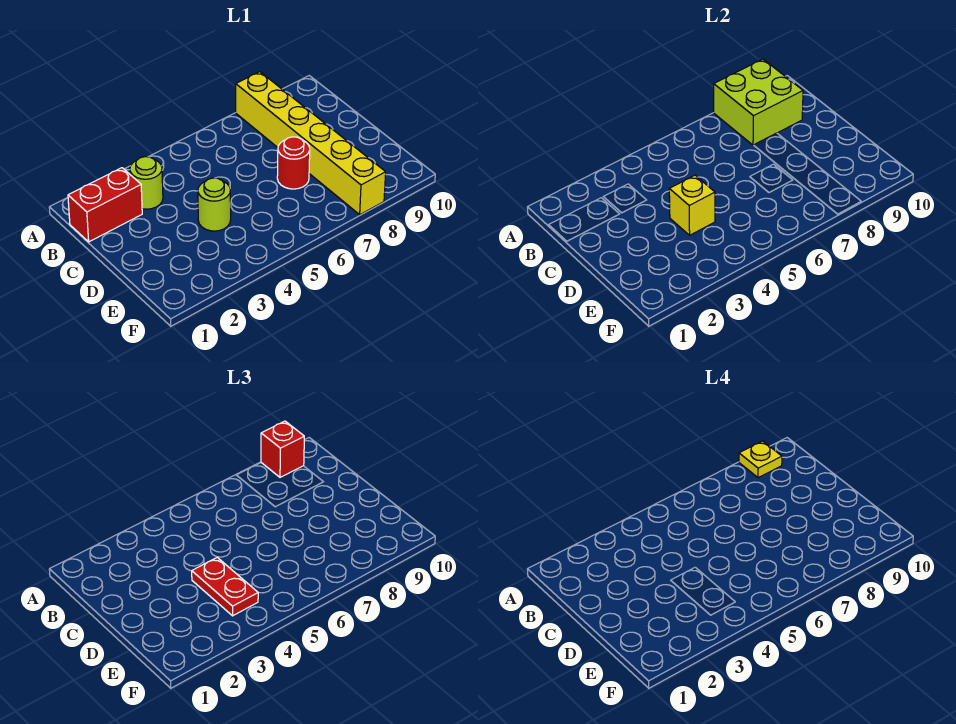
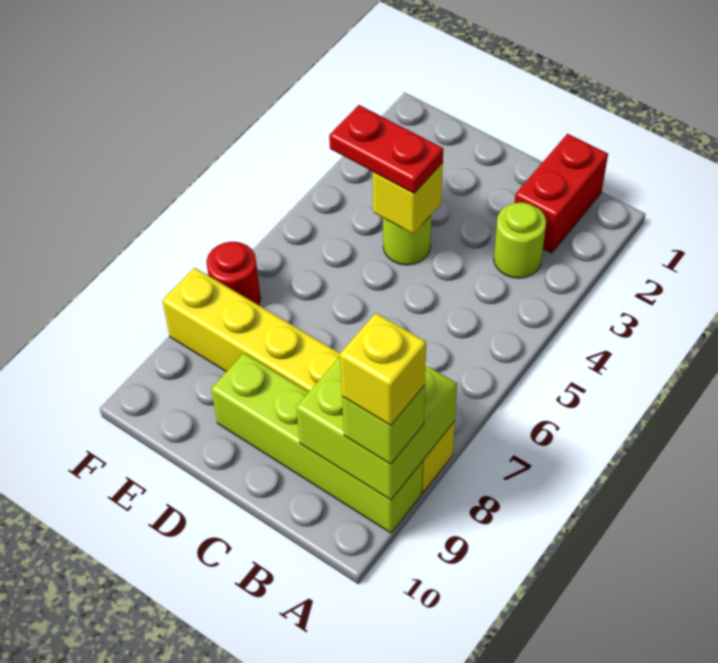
none -> lime brick A9:D9 level 1
red brick A9 level 3 -> lime brick A9 level 3
yellow plate A9 level 4 -> yellow brick A9 level 4
red round brick D7 level 1 -> red round brick F7 level 1

